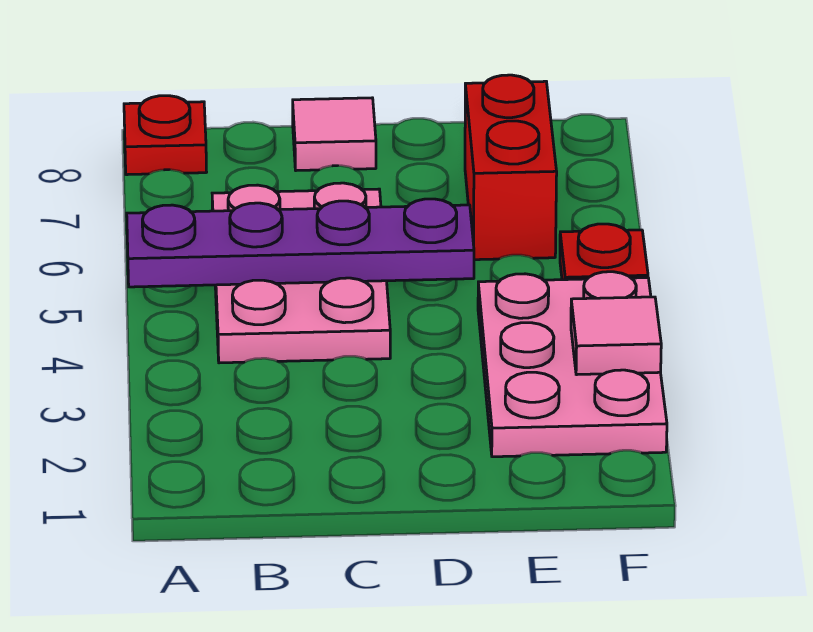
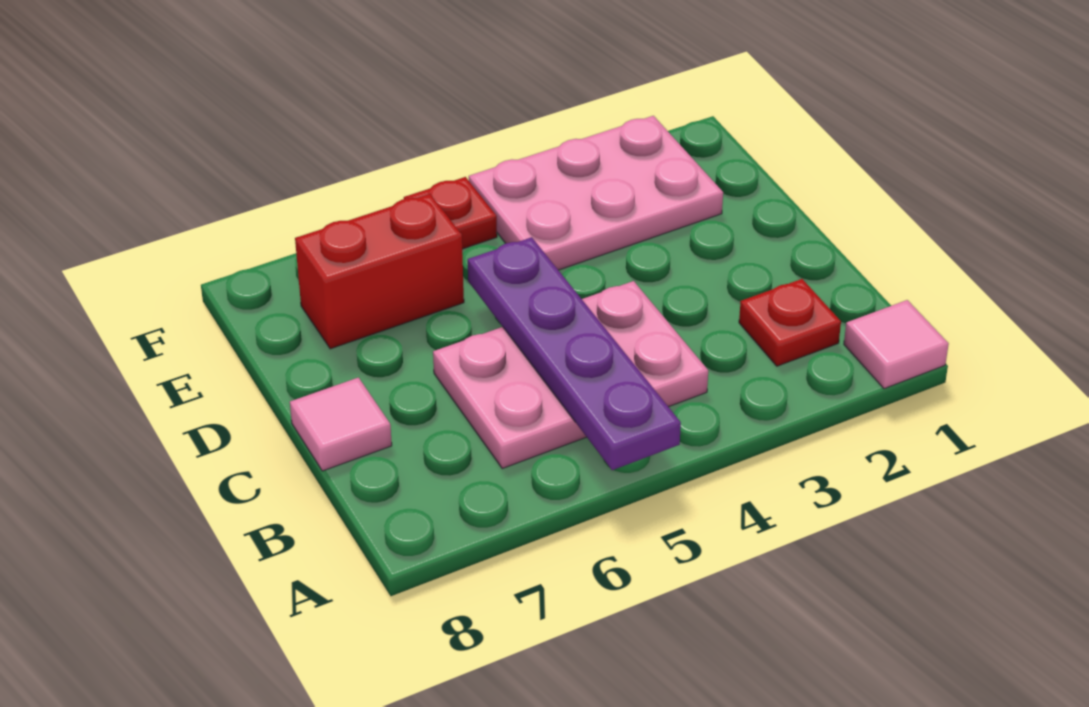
red plate A8 level 1 -> red plate B2 level 1
pink tile F3 level 2 -> pink tile A1 level 1

